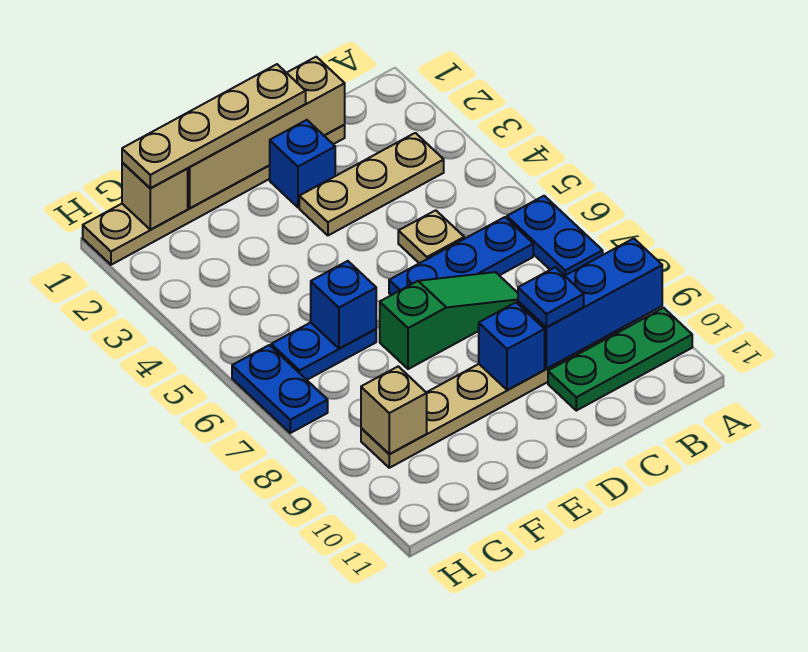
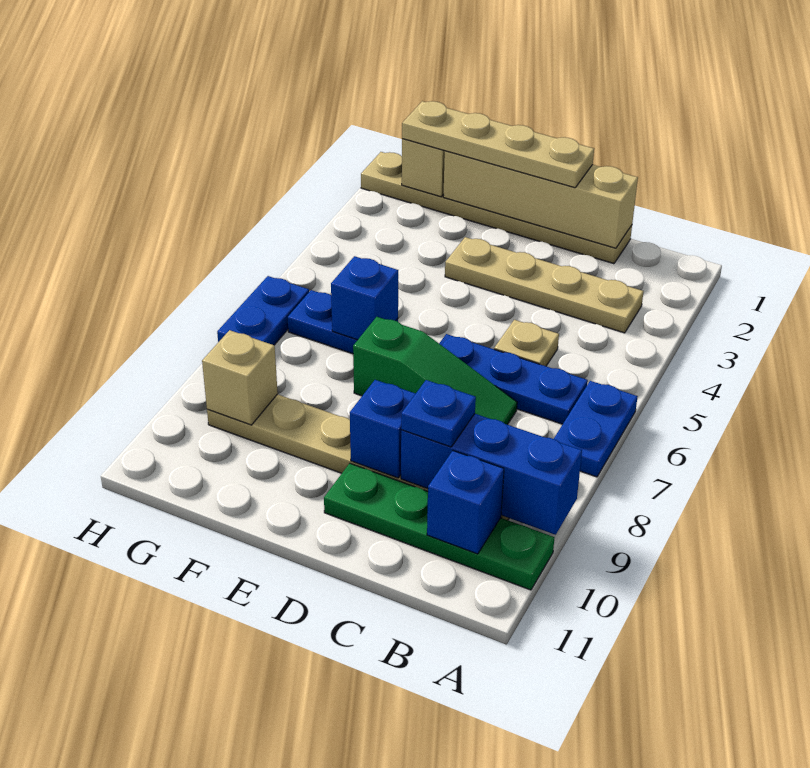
green plate A10:C10 level 1 -> green plate A10:D10 level 1
tan plate B3:D3 level 1 -> tan plate B3:E3 level 1
blue brick D2 level 1 -> blue brick B10 level 2

